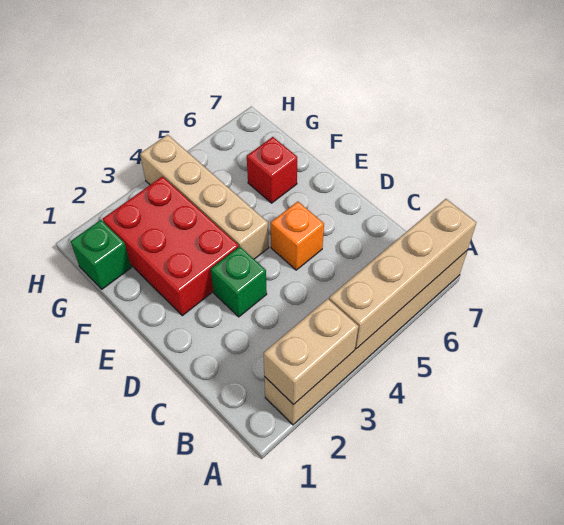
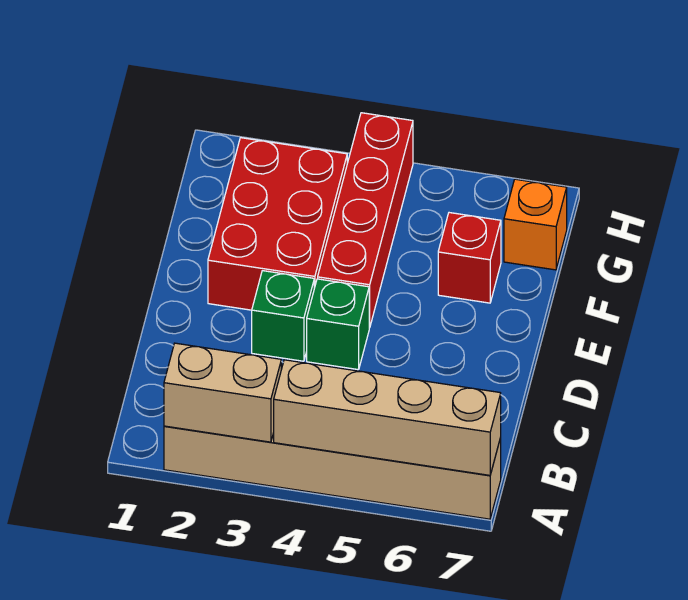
orange brick D5 level 1 -> orange brick G7 level 1
tan brick E4:H4 level 1 -> red brick E4:H4 level 1
green brick G1 level 1 -> green brick D4 level 1

